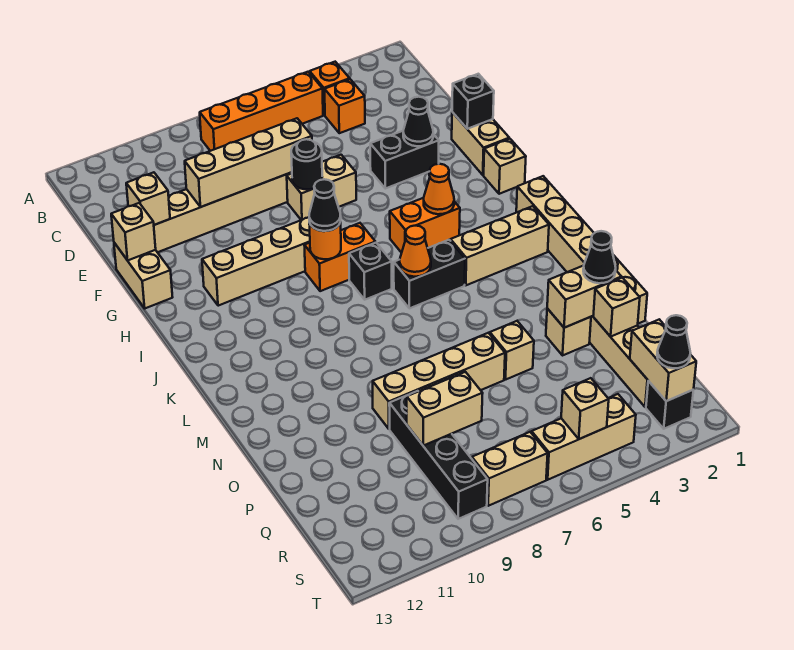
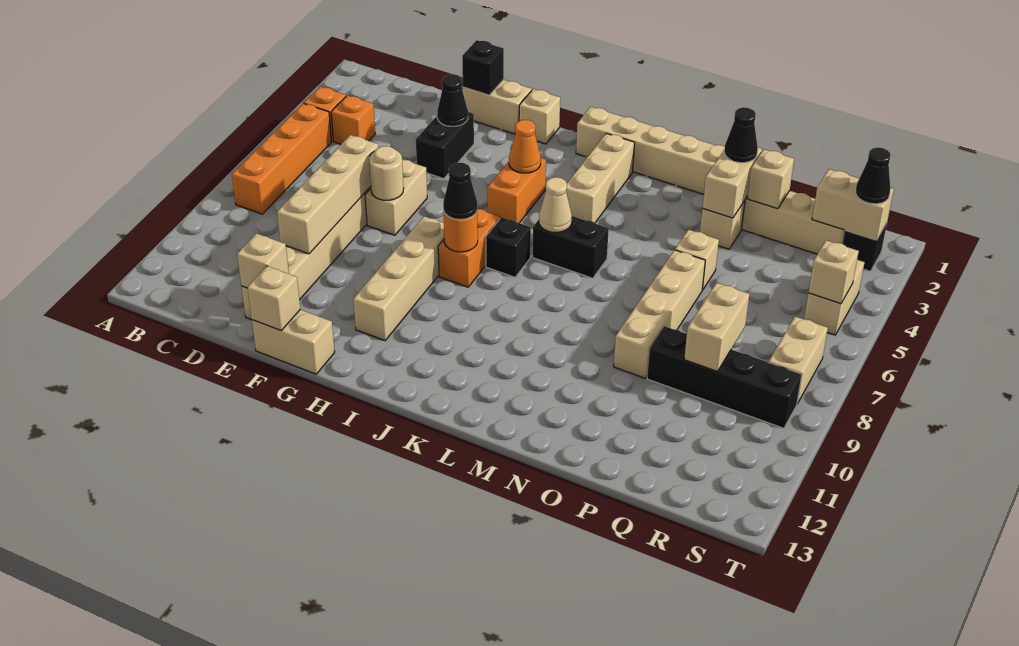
black round brick F7 level 2 -> tan round brick F7 level 2
black brick K5:K6 level 1 -> black brick K6:L6 level 1
orange cone K6 level 2 -> tan cone K6 level 2
tan brick S4:S6 level 1 -> tan brick S4:S5 level 1

